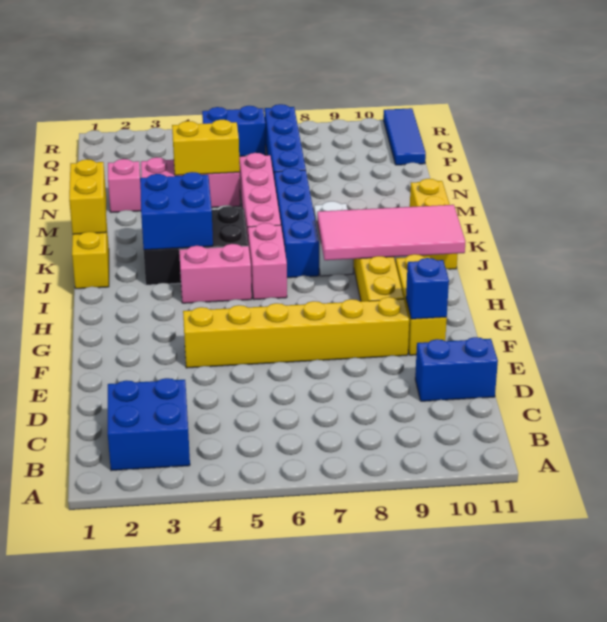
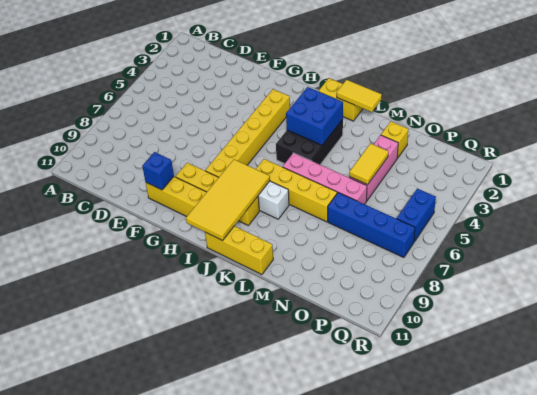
blue brick B2:C3 level 1 -> none
blue brick D10:D11 level 1 -> none
yellow brick F4:F9 level 1 -> yellow brick H3:H8 level 1
pink brick I4:I5 level 1 -> none
pink brick I6:J6 level 1 -> none
pink tile I8:J11 level 2 -> yellow tile I8:J11 level 2
blue brick J7:M7 level 1 -> yellow brick J7:M7 level 1
yellow brick K1:L1 level 2 -> yellow tile K1:L1 level 2
pink brick N2 level 1 -> yellow brick N2 level 1
yellow brick N4:N5 level 2 -> yellow tile N4:N5 level 2
blue tile P11:R11 level 1 -> none

